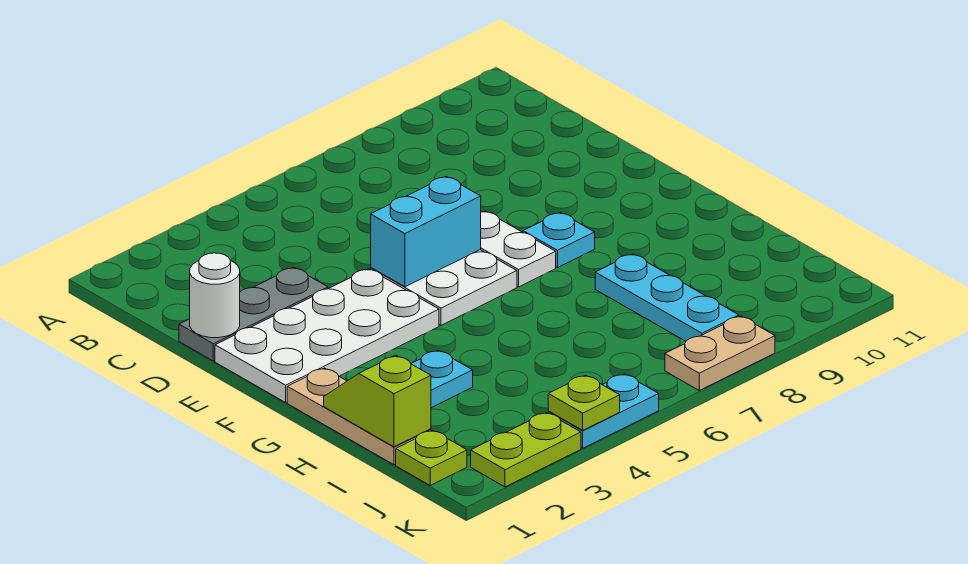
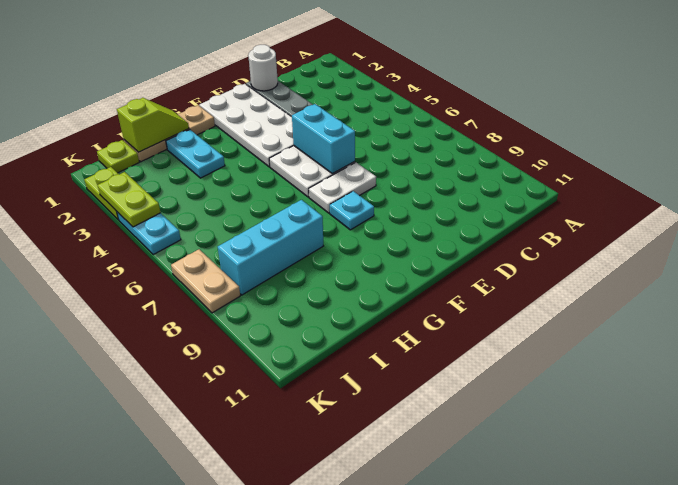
cyan plate H8:J8 level 1 -> cyan brick H8:J8 level 1
lime plate K4 level 2 -> lime plate K3:K4 level 2

